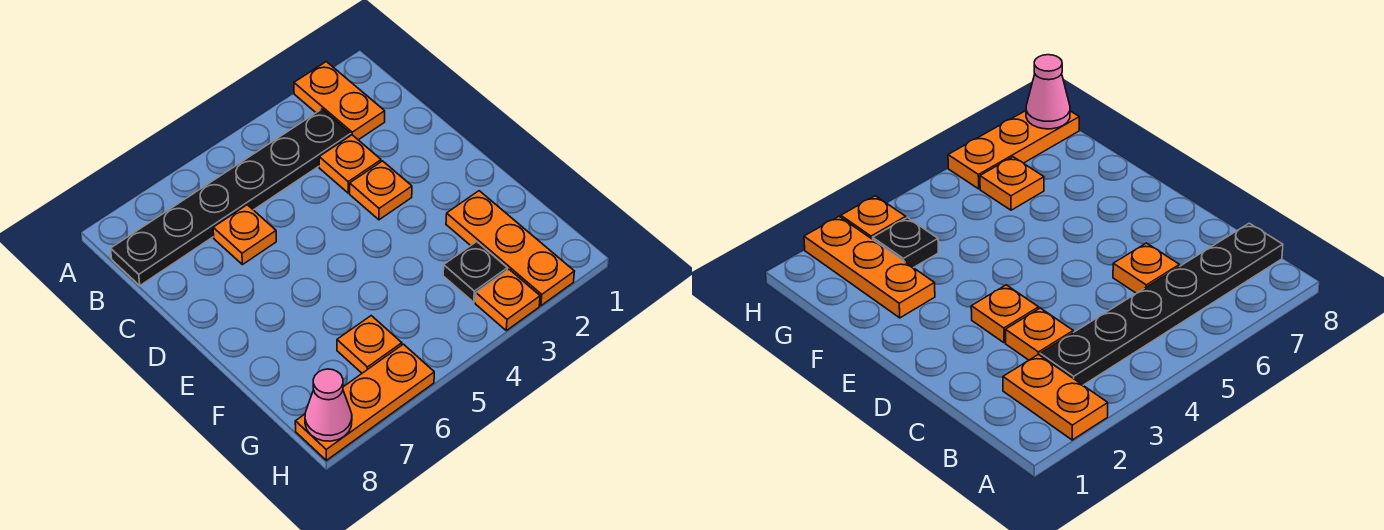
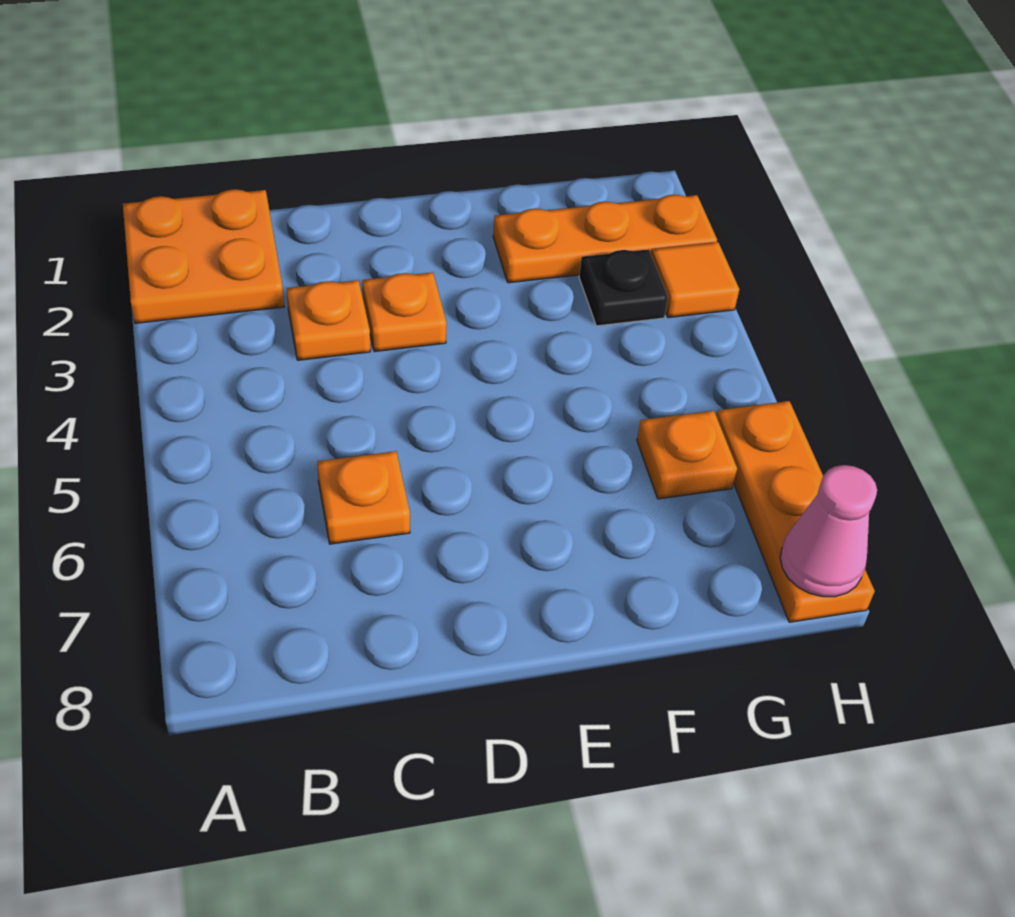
orange plate A2:B2 level 1 -> orange plate A1:B2 level 1
black plate B3:B8 level 1 -> none
orange plate H3 level 1 -> orange tile H3 level 1

